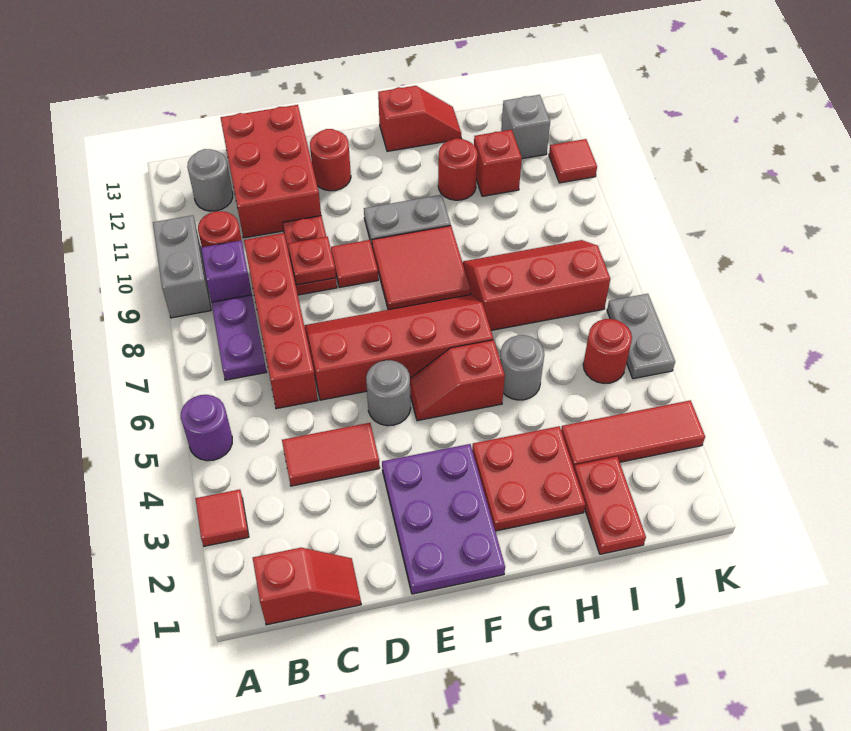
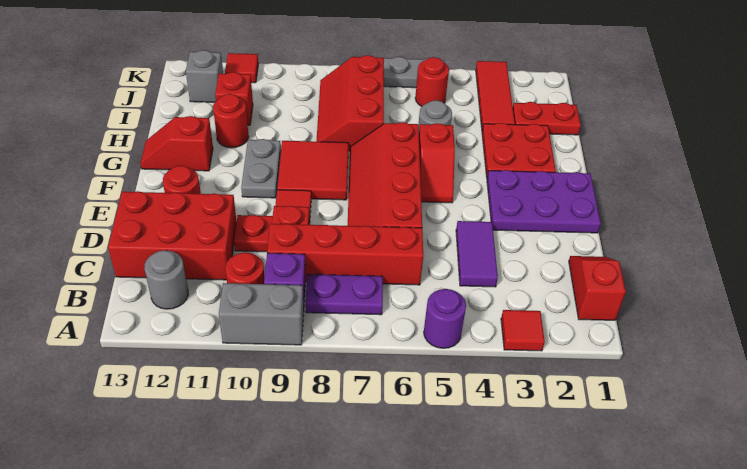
red tile C4:D4 level 1 -> purple tile C4:D4 level 1
grey round brick E5 level 1 -> none
red slope G13:H13 level 1 top G -> red slope G12:G13 level 1 top 12

